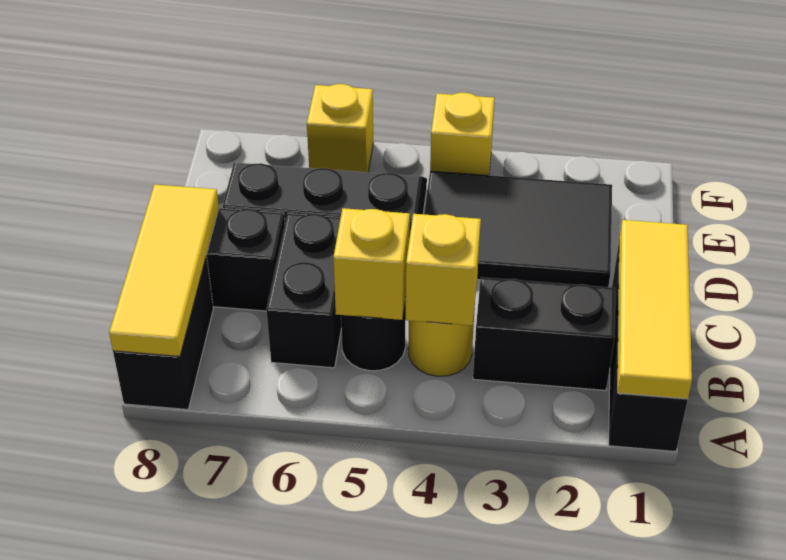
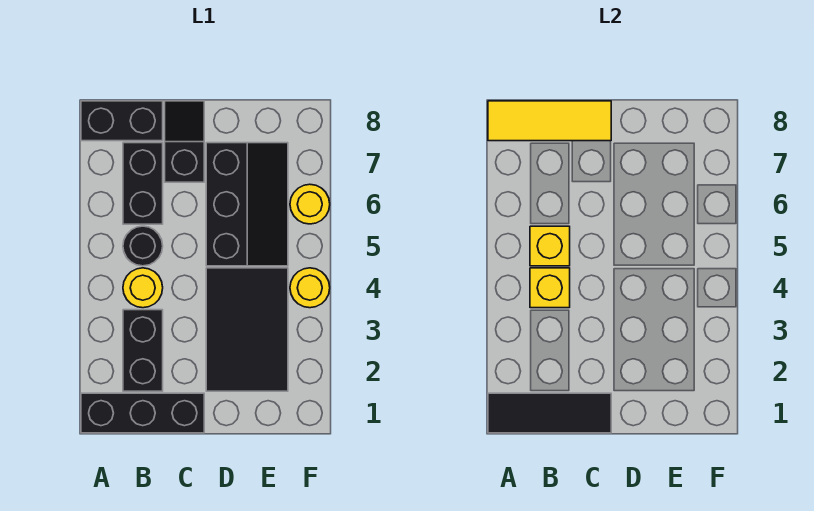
yellow tile A1:C1 level 2 -> black tile A1:C1 level 2
black brick B6:C6 level 1 -> black brick B6:B7 level 1
yellow brick F4 level 1 -> yellow round brick F4 level 1
yellow brick F6 level 1 -> yellow round brick F6 level 1

